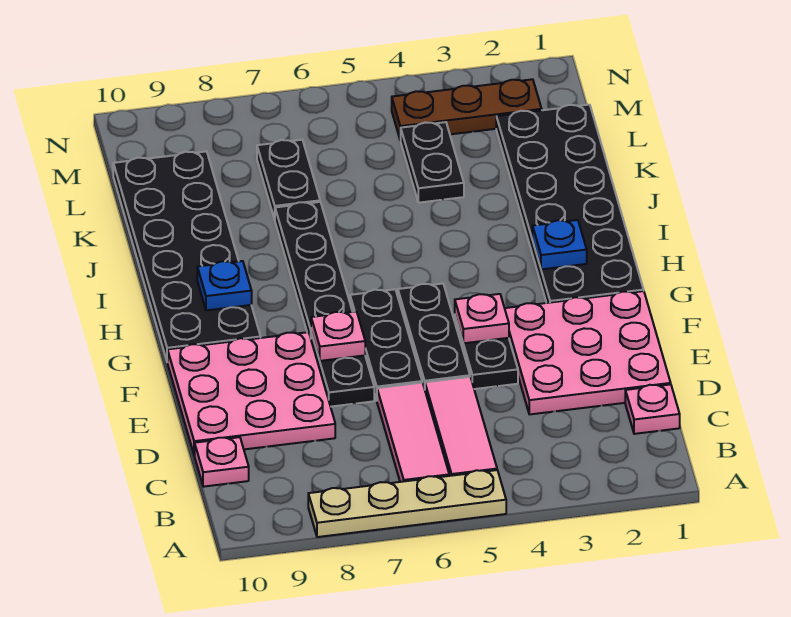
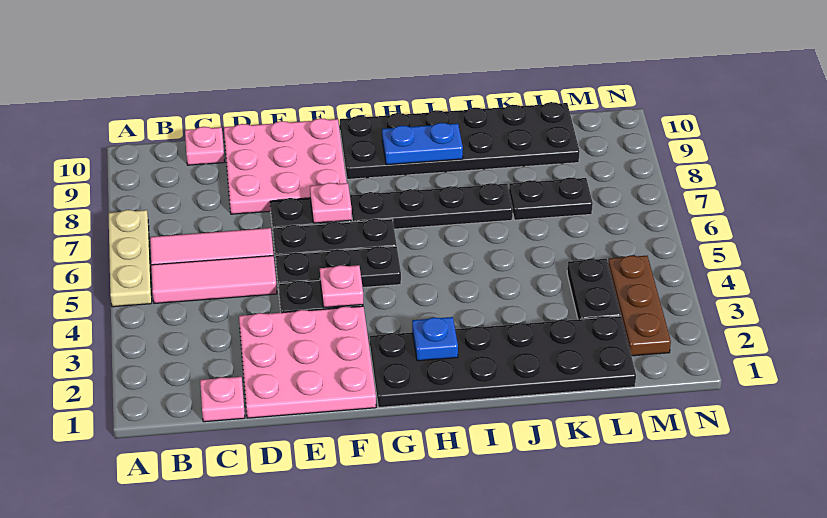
tan plate A5:A8 level 1 -> tan plate A5:A7 level 1
blue plate H9 level 2 -> blue plate H9:I9 level 2
black plate K4:L4 level 1 -> black plate L3:L4 level 1

